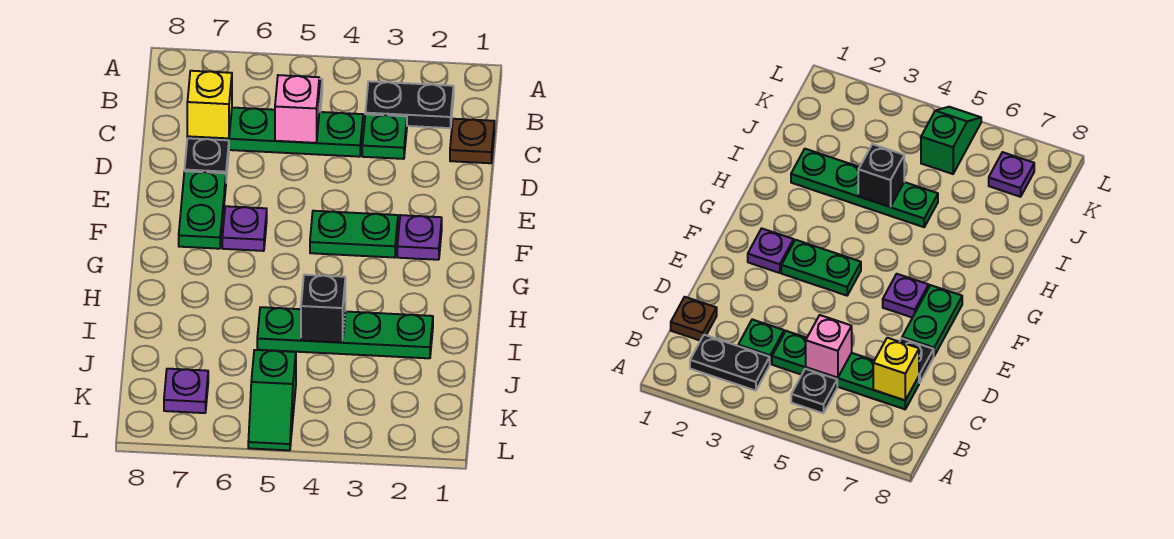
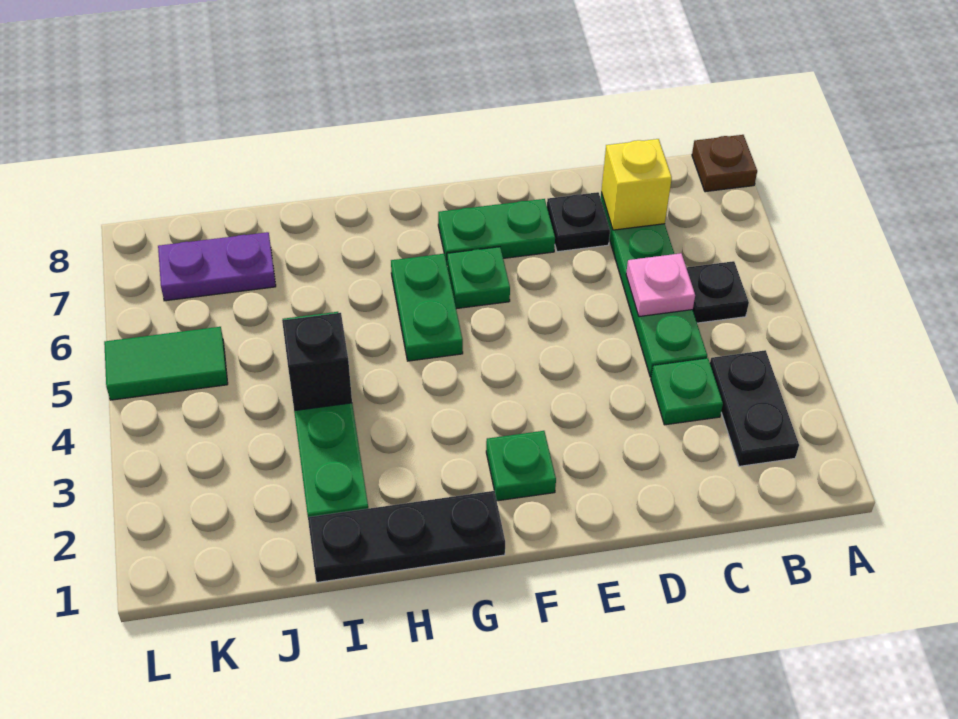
brown plate C1 level 1 -> brown plate A8 level 1
pink brick C5 level 2 -> pink plate C5 level 2
purple plate F2 level 1 -> green plate F2 level 1
green plate F3:F4 level 1 -> green plate G5:G6 level 1
purple plate F6 level 1 -> green plate F6 level 1
none -> black plate G1:I1 level 1
green slope K5:L5 level 1 top K -> green tile K5:L5 level 1
purple plate K7 level 1 -> purple plate J7:K7 level 1

